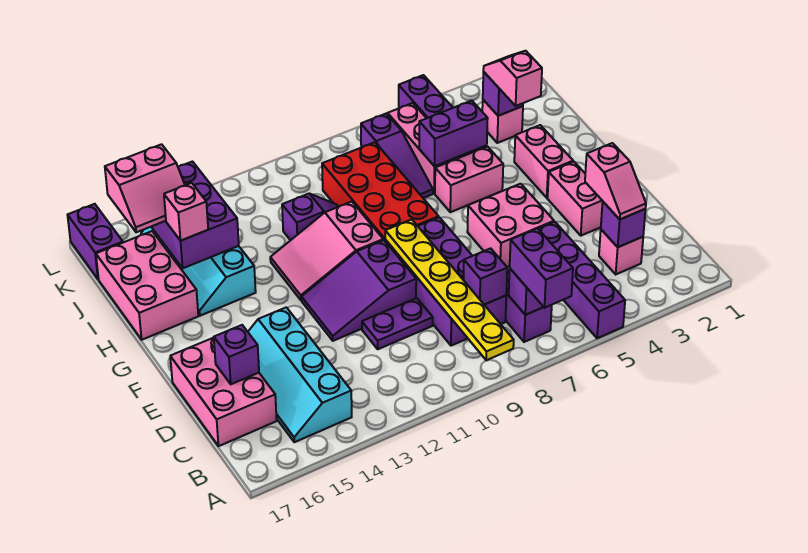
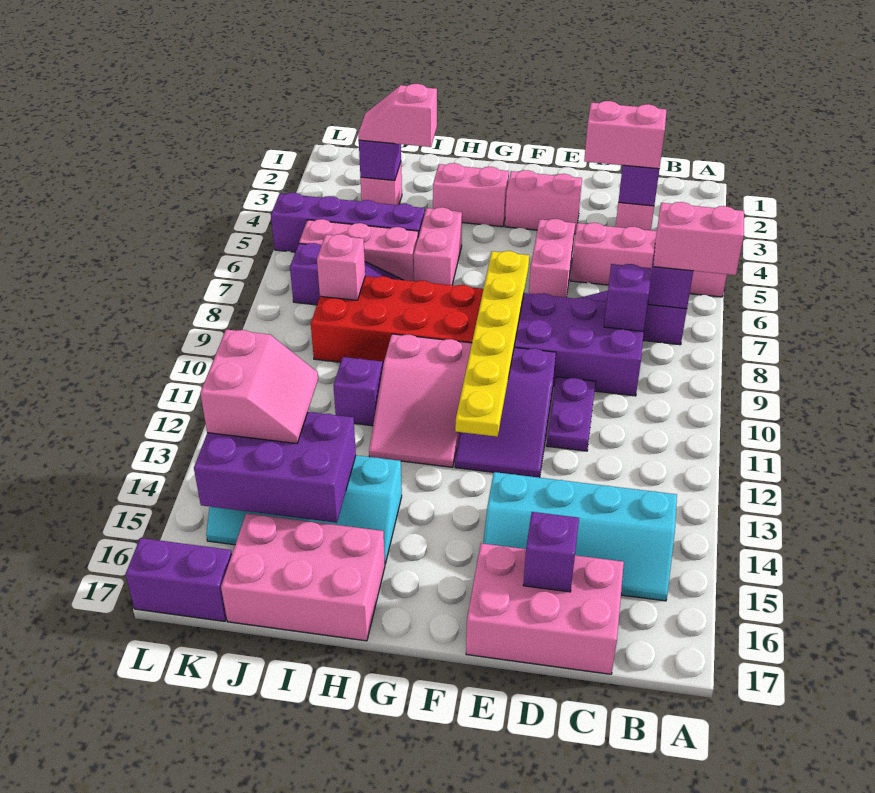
purple brick A5:D5 level 1 -> pink brick A5:D5 level 1
purple brick A7:B7 level 3 -> pink brick A7:B7 level 3
yellow plate A9:F9 level 2 -> yellow plate F7:F12 level 2
pink slope C3:D3 level 3 top D -> pink brick C3:D3 level 3
pink brick E5:F6 level 1 -> pink brick E5:E6 level 1
purple brick I5:I6 level 2 -> none
pink brick I15 level 3 -> pink brick J8 level 2
pink slope J15:K16 level 3 top K -> pink slope J13:K14 level 3 top K

